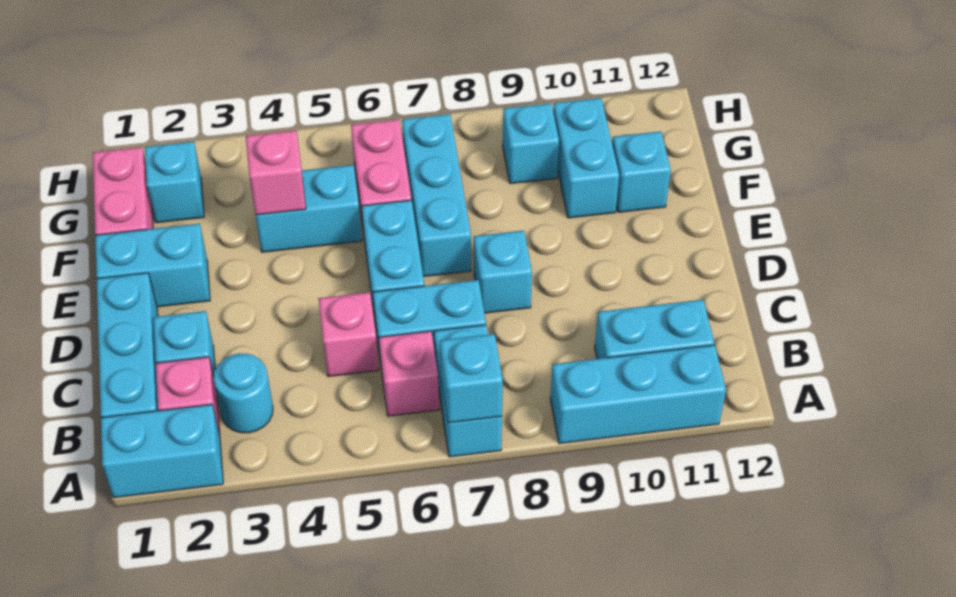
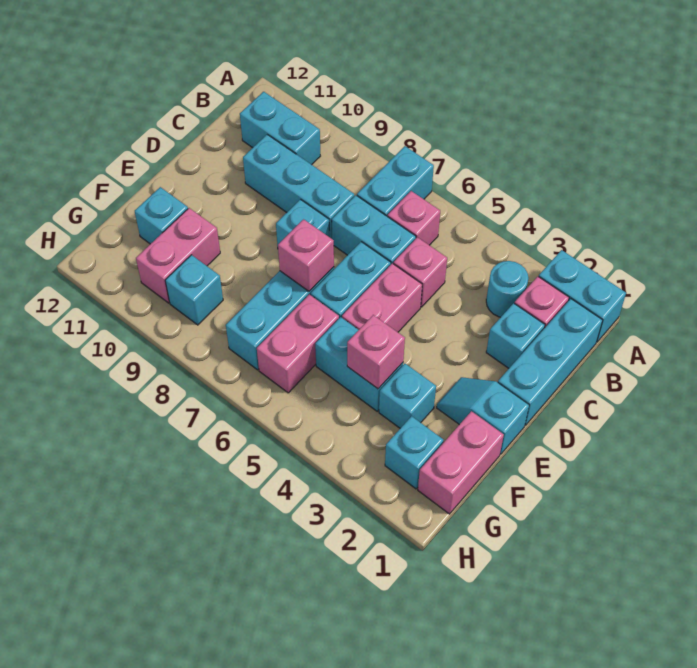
cyan brick A7 level 2 -> cyan brick F3 level 1
cyan brick A9:A11 level 1 -> cyan brick C8:C10 level 1
none -> pink brick D5:E5 level 1
cyan brick E1:E2 level 1 -> cyan slope E1:E2 level 1 top 1
none -> pink brick E7 level 2
cyan brick F10:G10 level 1 -> pink brick F10:G10 level 1

